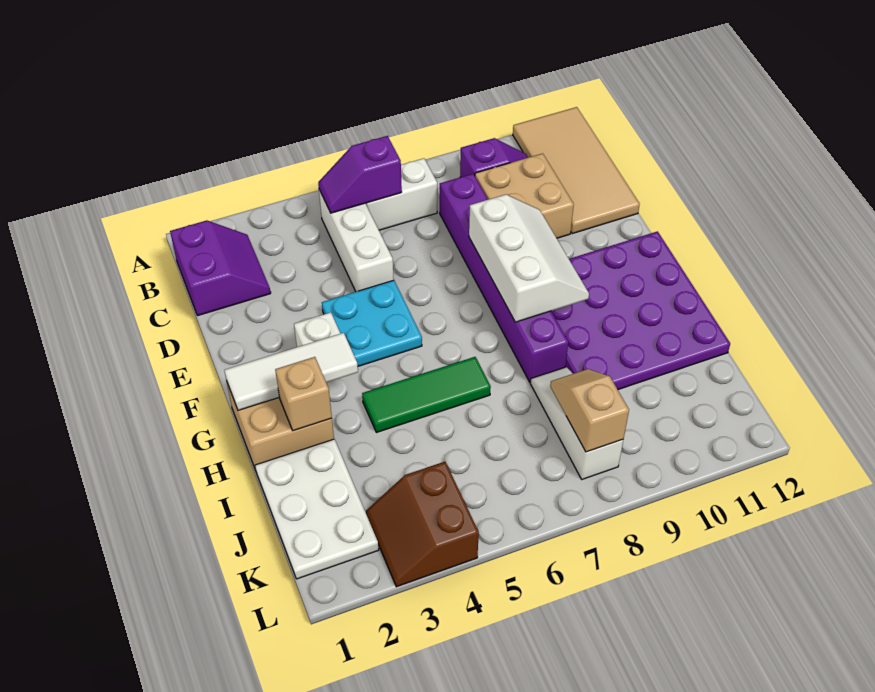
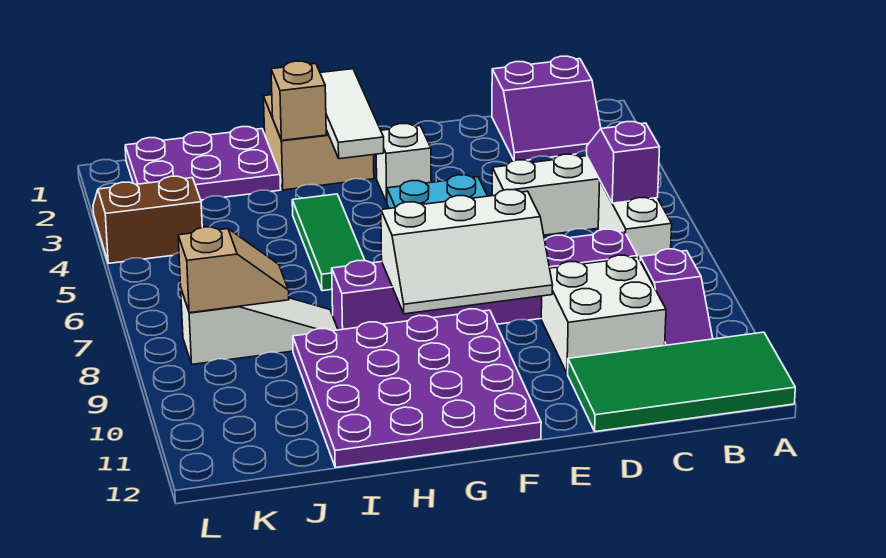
tan tile A11:D12 level 1 -> green tile A11:D12 level 1
tan brick C9:D10 level 1 -> white brick C9:D10 level 1
white plate I1:K2 level 1 -> purple plate I1:K2 level 1

